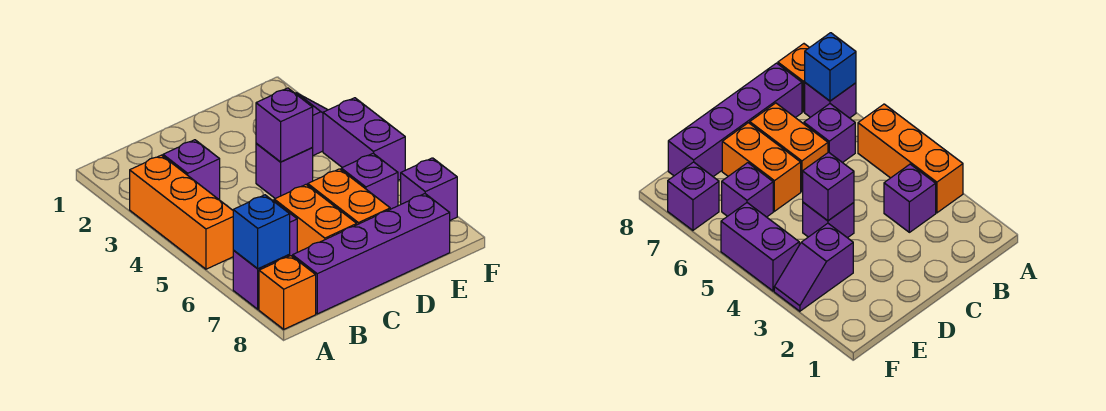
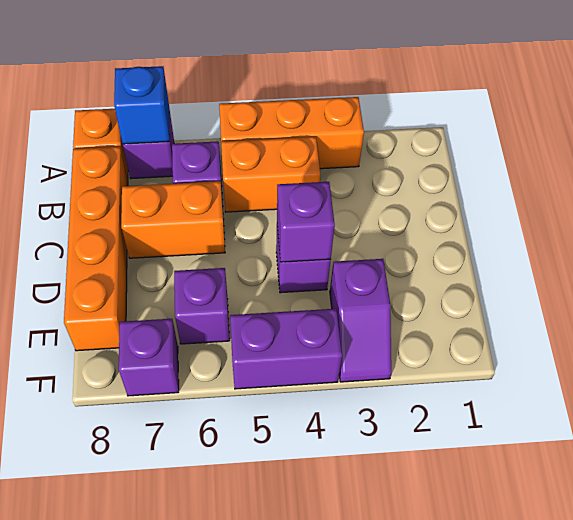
purple brick B3 level 1 -> none
purple brick B8:E8 level 1 -> orange brick B8:E8 level 1
orange brick D6:D7 level 1 -> orange brick B4:B5 level 1

